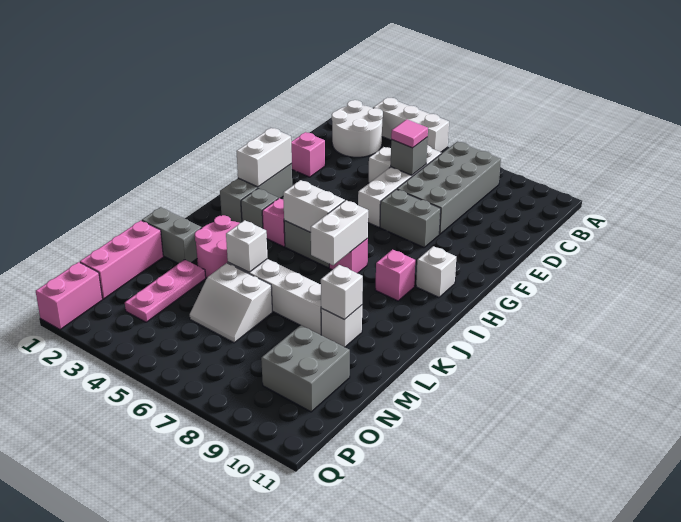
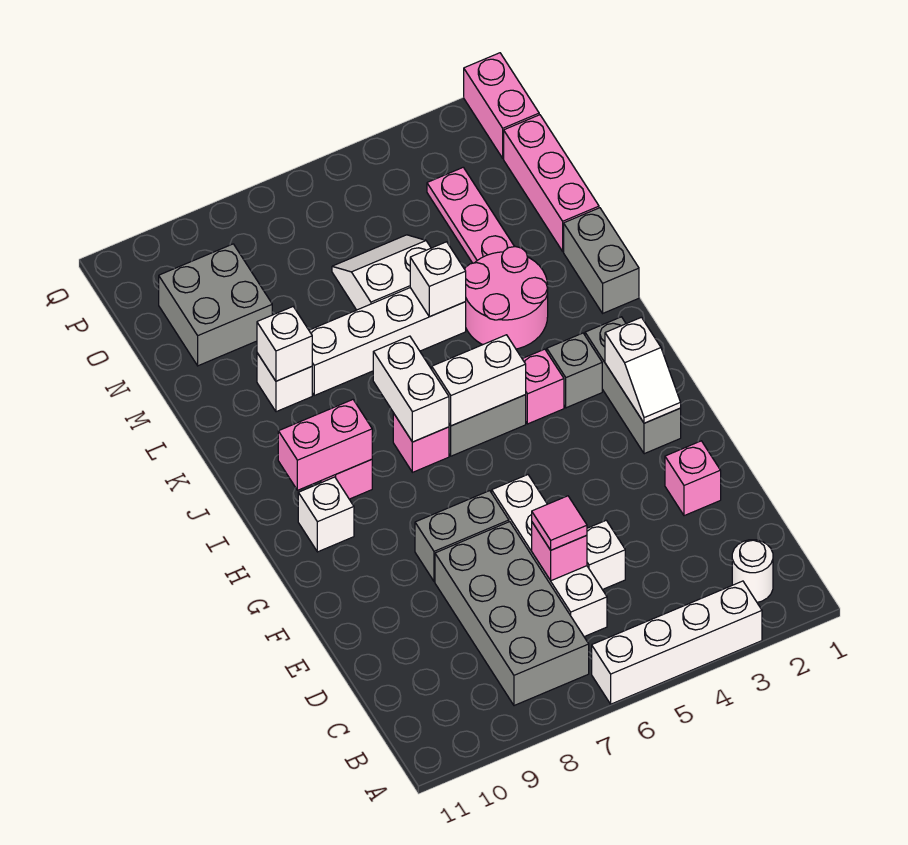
white brick A3:A5 level 1 -> white brick A3:A6 level 1
white round brick B2:C3 level 1 -> white round brick B2 level 1
grey brick D6 level 2 -> pink brick D6 level 2
white brick G2:H2 level 2 -> white slope G2:H2 level 2 top H
none -> pink brick I9:I10 level 2
grey brick L1:L2 level 1 -> grey brick K1:L1 level 1

